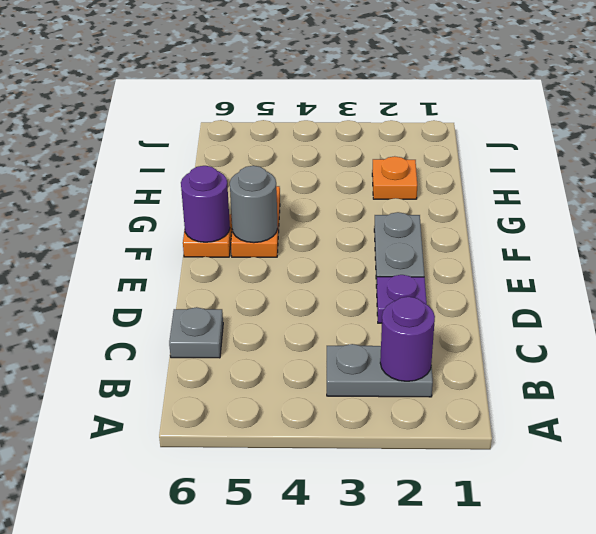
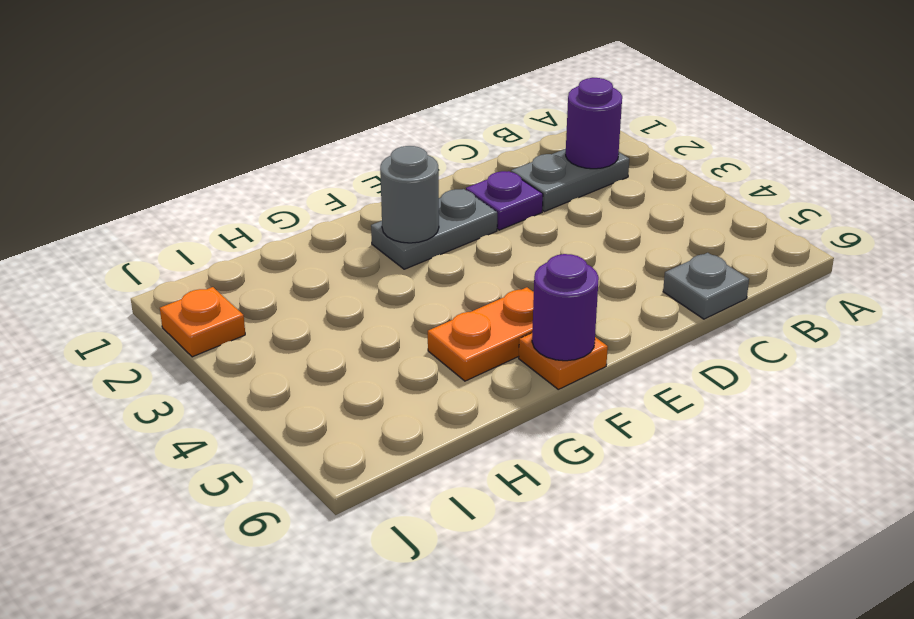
grey plate B2:B3 level 1 -> grey plate B2:C2 level 1
grey round brick F5 level 2 -> grey round brick F2 level 2
orange plate H2 level 1 -> orange plate J2 level 1

